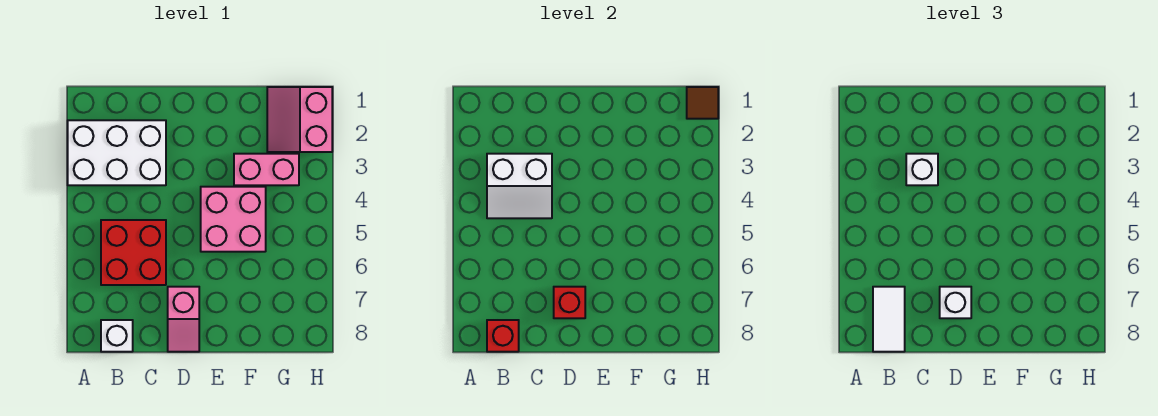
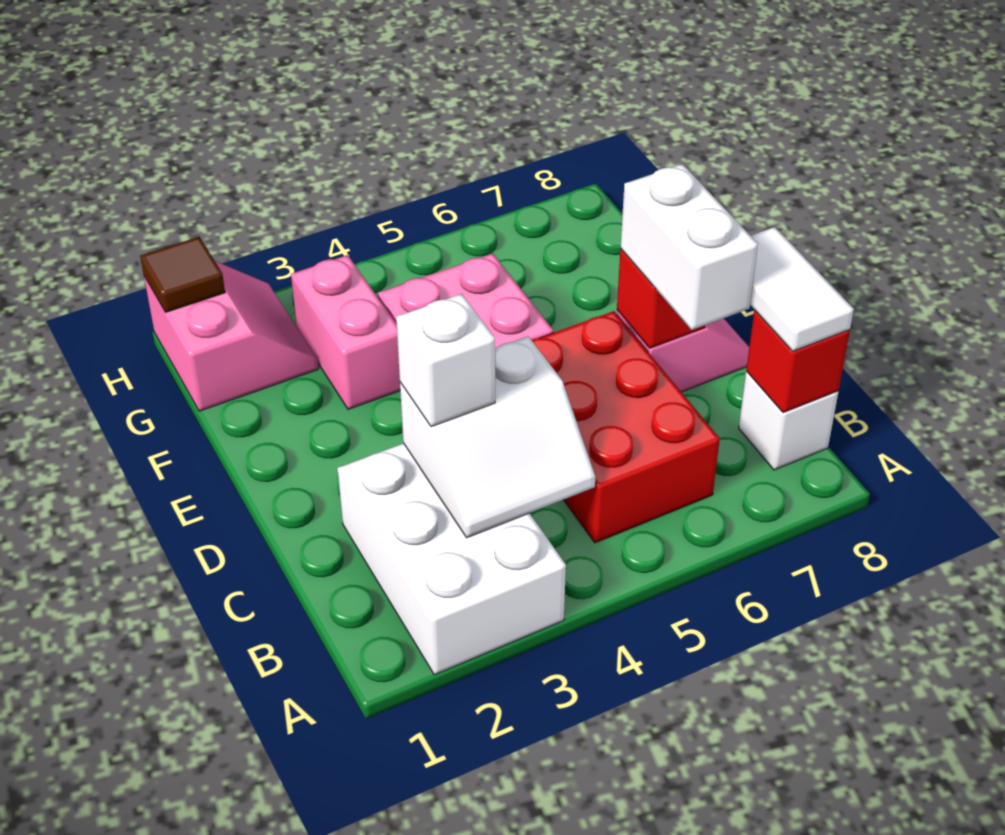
white slope B3:C4 level 2 top 3 -> white slope B3:C4 level 2 top C
red brick B5:C6 level 1 -> red brick B5:D6 level 1
white tile B7:B8 level 3 -> white tile B8:C8 level 3
white brick D7 level 3 -> white brick C7:D7 level 3
pink slope G1:H2 level 1 top H -> pink slope G1:H2 level 1 top 1

